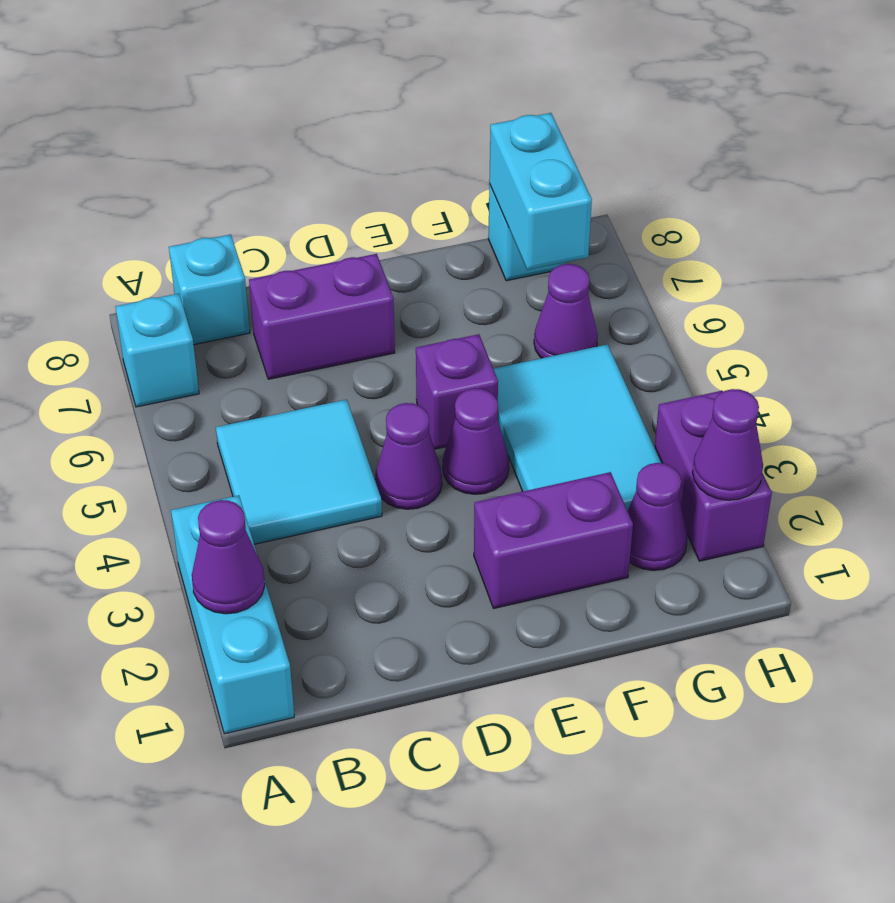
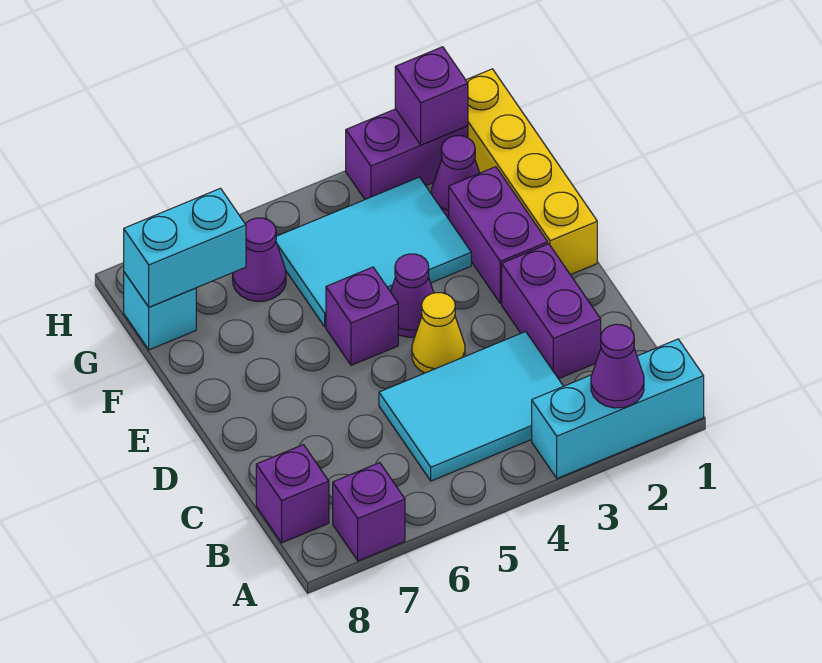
cyan brick A7 level 1 -> purple brick A7 level 1
cyan tile B4:C5 level 1 -> cyan tile B3:C5 level 1
cyan brick B8 level 1 -> purple brick B8 level 1
purple brick C7:D7 level 1 -> purple brick C2:D2 level 1
purple cone D4 level 1 -> yellow cone D4 level 1
none -> yellow brick E1:H1 level 1
purple cone H2 level 2 -> purple brick H2 level 2

